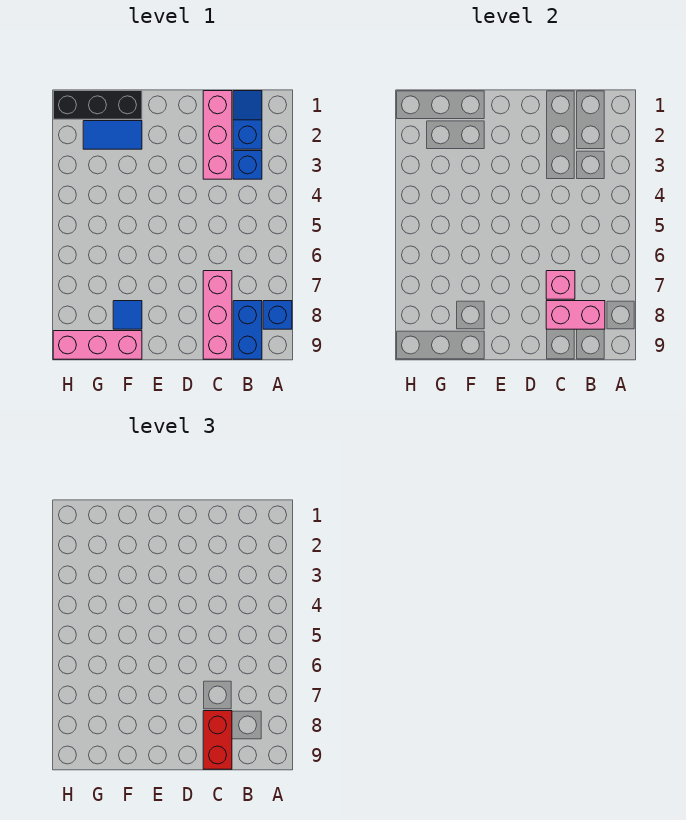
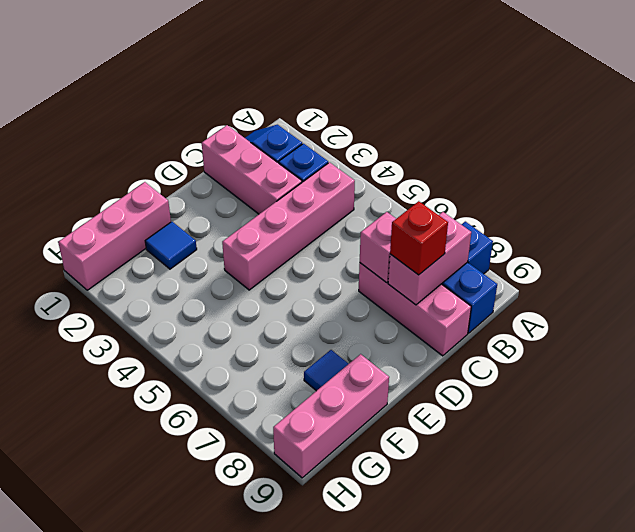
none -> pink brick B4:E4 level 1
red brick C8:C9 level 3 -> red brick C8 level 3
black brick F1:H1 level 1 -> pink brick F1:H1 level 1
blue tile F2:G2 level 1 -> blue tile F2 level 1

